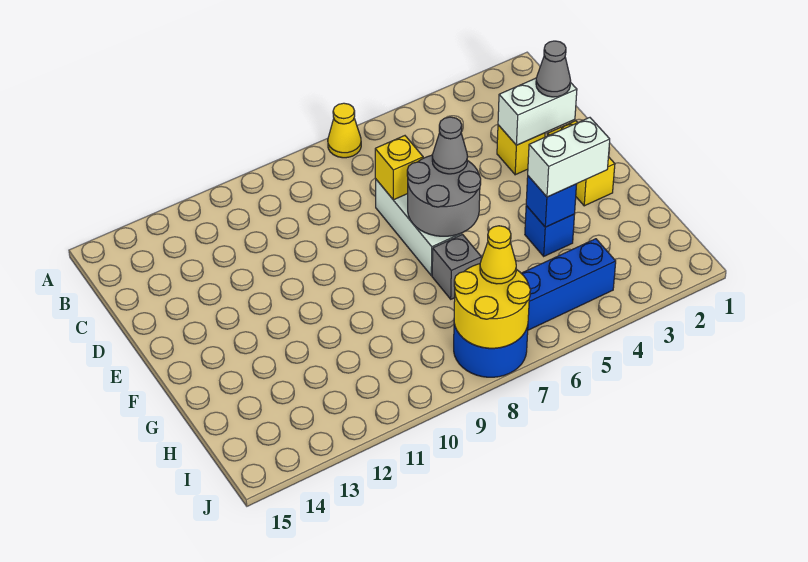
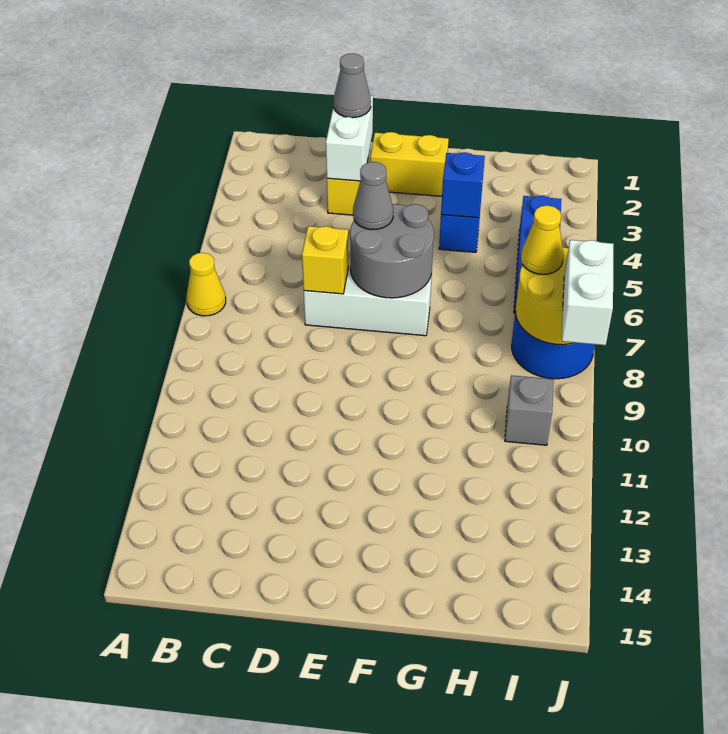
white brick G3:G4 level 3 -> white brick J8:J9 level 3
grey brick G7 level 1 -> grey brick I10 level 1

